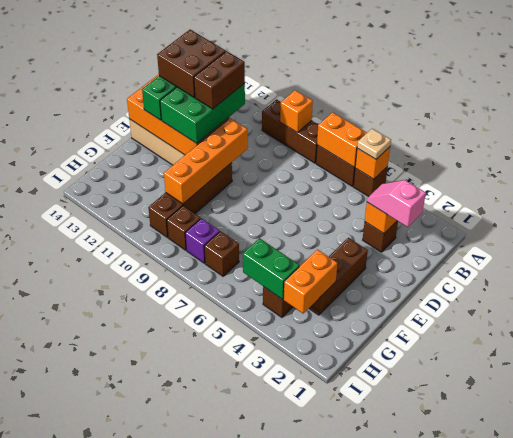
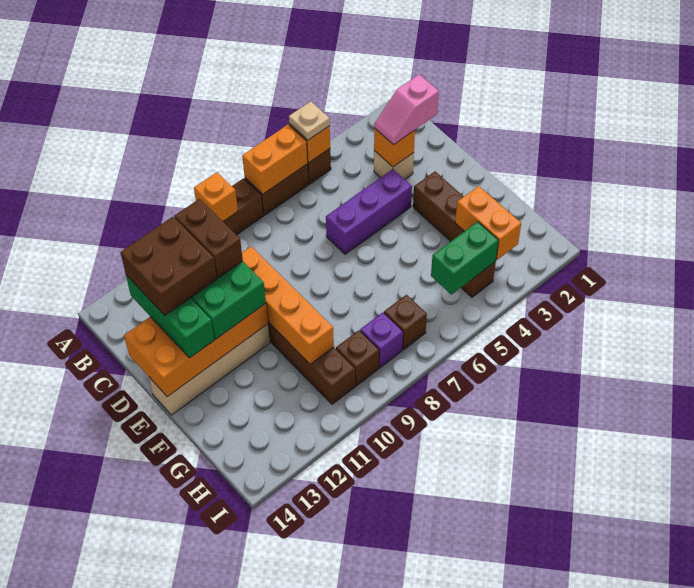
brown brick C3 level 1 -> tan brick C3 level 1
none -> purple brick D4:D6 level 1

